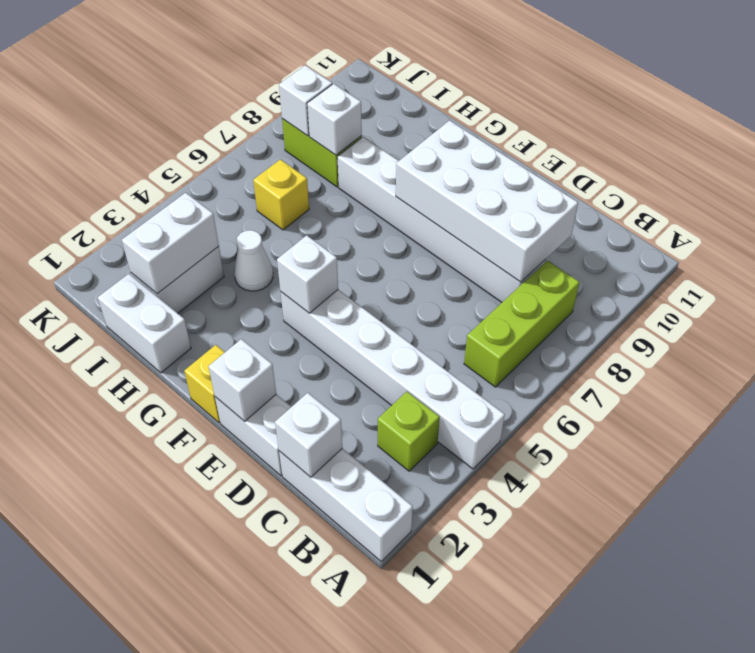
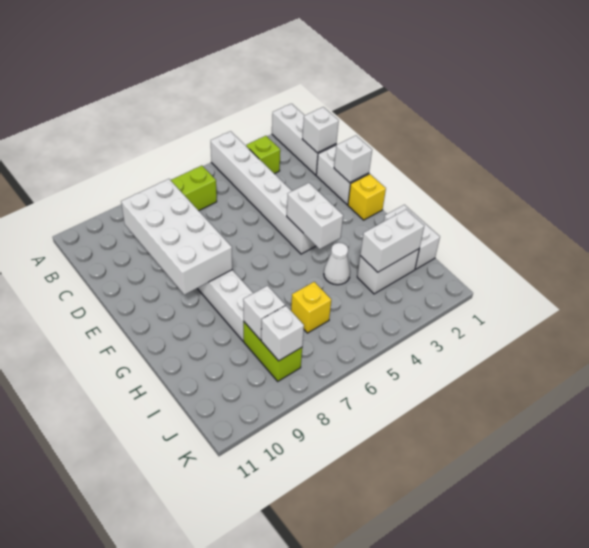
white brick F4 level 2 -> white brick F4:G4 level 2

